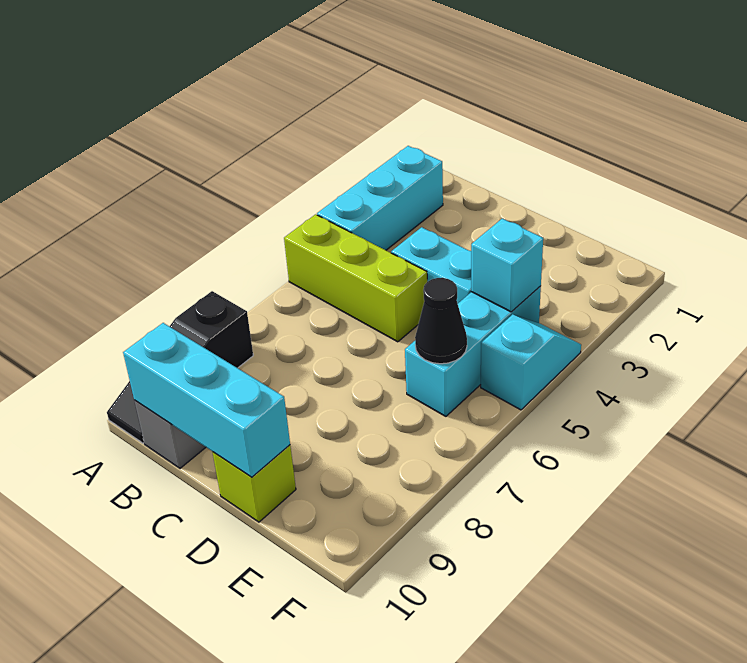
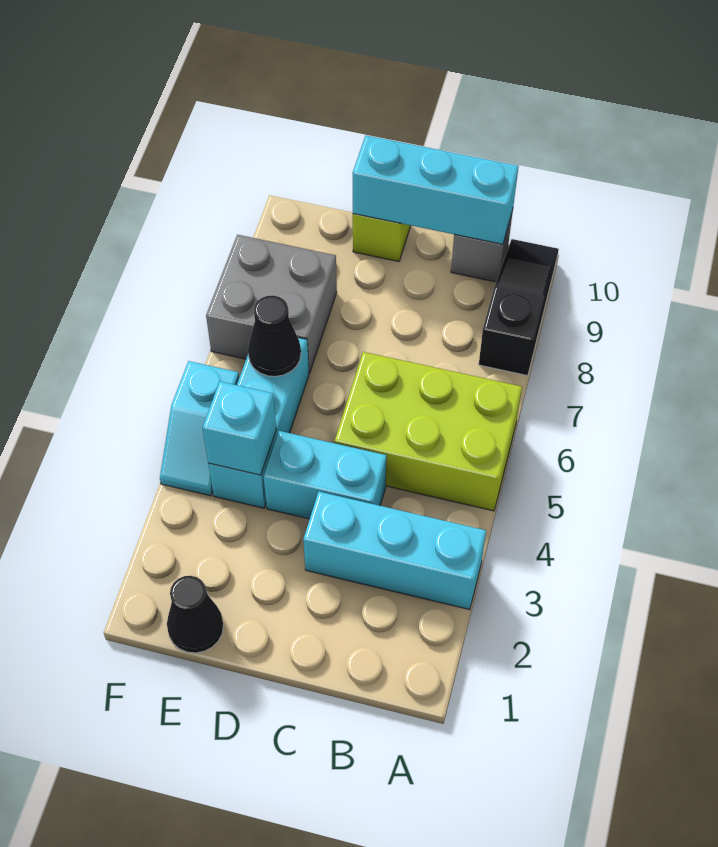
cyan brick A2:A4 level 1 -> cyan brick A3:C3 level 1
lime brick A5:C5 level 1 -> lime brick A5:C6 level 1
none -> black cone E1 level 1
none -> grey brick E7:F8 level 1

